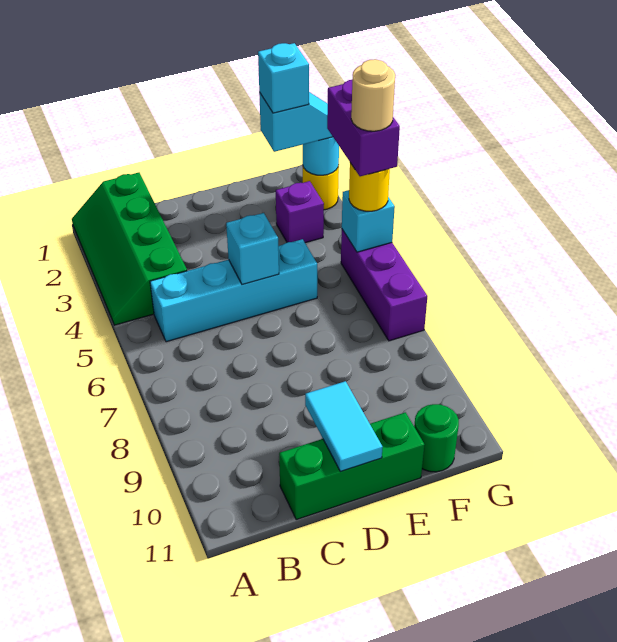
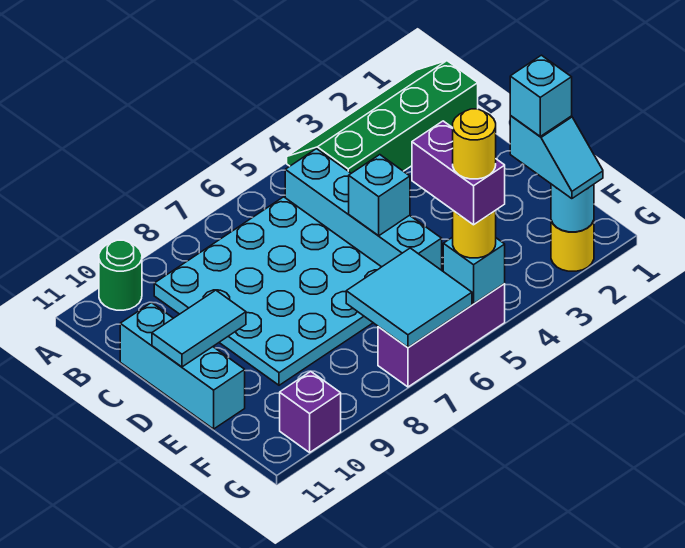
none -> cyan plate B6:E9 level 1
green brick C11:E11 level 1 -> cyan brick C11:E11 level 1
purple brick F3 level 1 -> purple brick G10 level 1
none -> cyan tile F6:G7 level 2
green round brick F11 level 1 -> green round brick A10 level 1
purple brick G4:G5 level 4 -> purple brick F5:G5 level 4
tan round brick G5 level 5 -> yellow round brick G5 level 5

